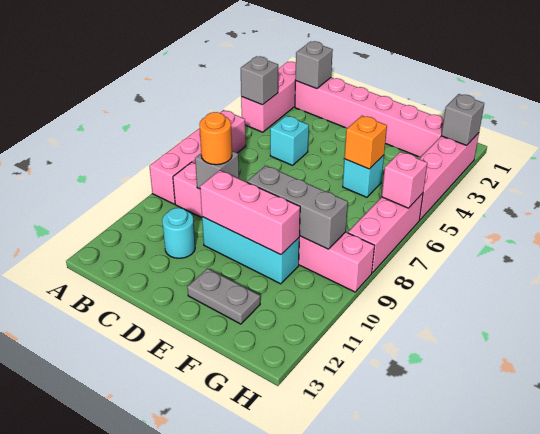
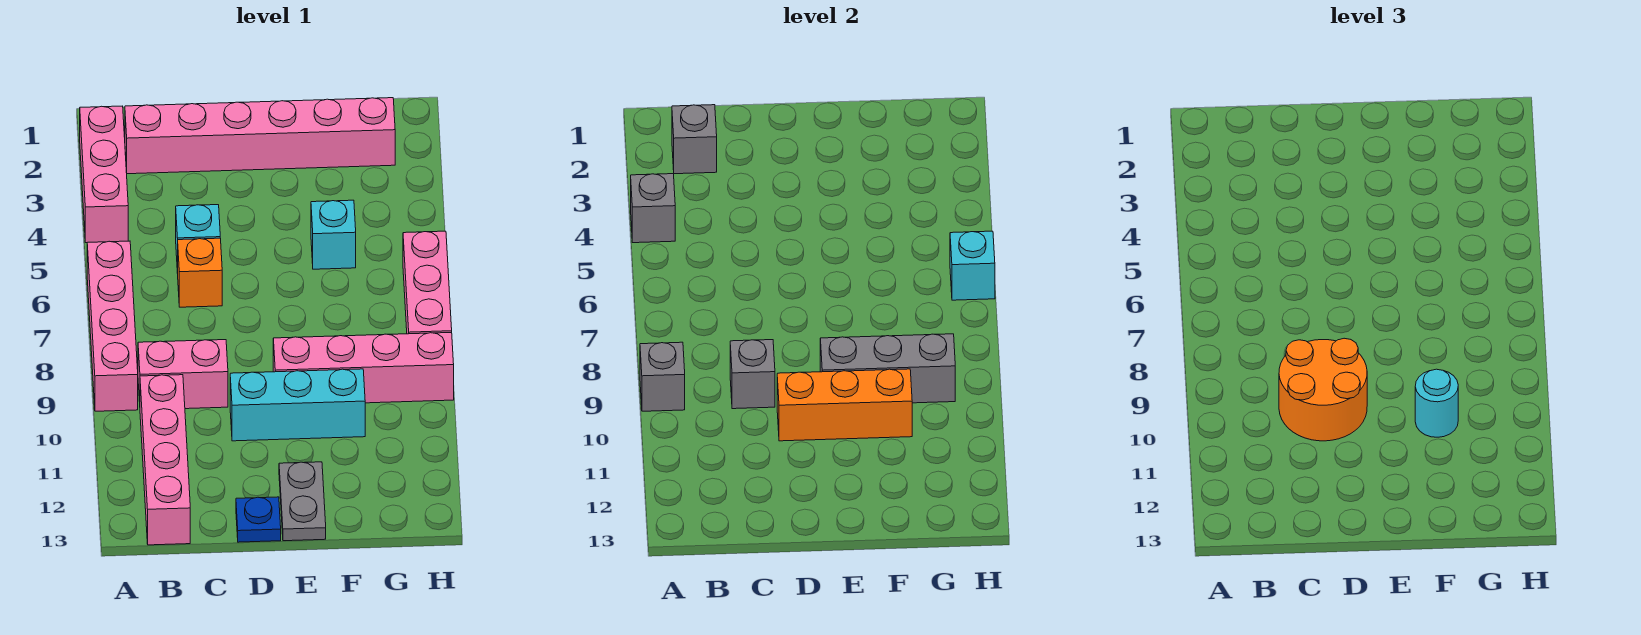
orange round brick C9 level 3 -> orange round brick C9:D10 level 3
cyan round brick C11 level 1 -> cyan round brick F10 level 3
pink brick D10:F10 level 2 -> orange brick D10:F10 level 2
none -> blue plate D13 level 1
grey plate E12:F12 level 1 -> grey plate E12:E13 level 1
orange brick F5 level 2 -> orange brick C6 level 1
pink brick H2:H5 level 1 -> pink brick B10:B13 level 1
grey brick H2 level 2 -> grey brick A9 level 2
pink brick H6 level 2 -> cyan brick H6 level 2

